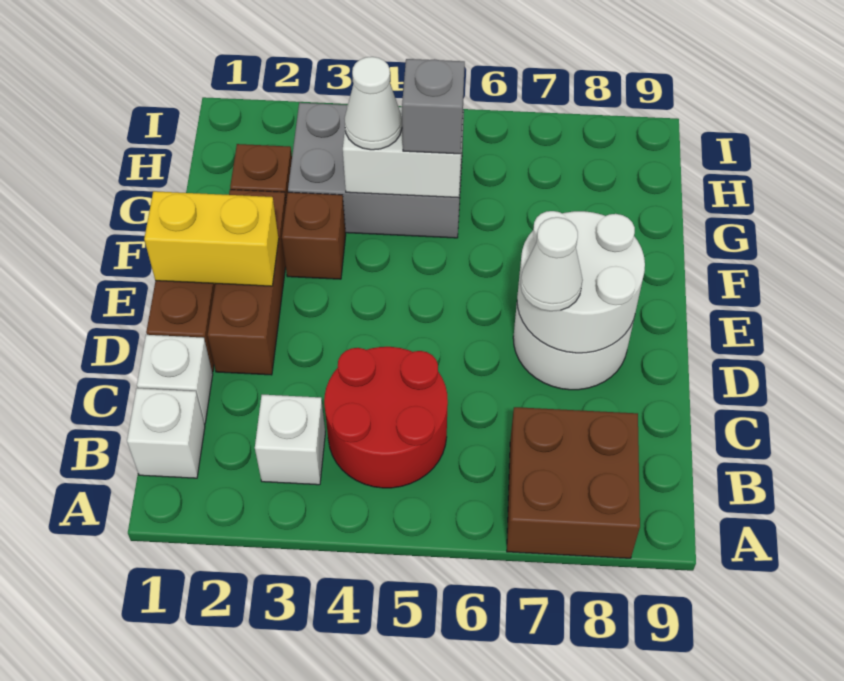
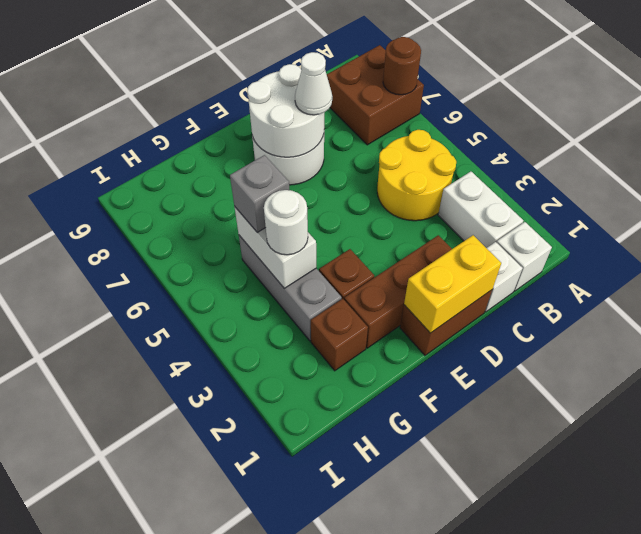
none -> brown round brick A7 level 2
white brick B3 level 1 -> white brick B2:B3 level 1
red round brick B4:C5 level 1 -> yellow round brick B4:C5 level 1
yellow brick E1:E2 level 2 -> yellow brick D1:E1 level 2
grey brick G3:H5 level 1 -> grey brick G3:G5 level 1
white cone G4 level 3 -> white round brick G4 level 3

